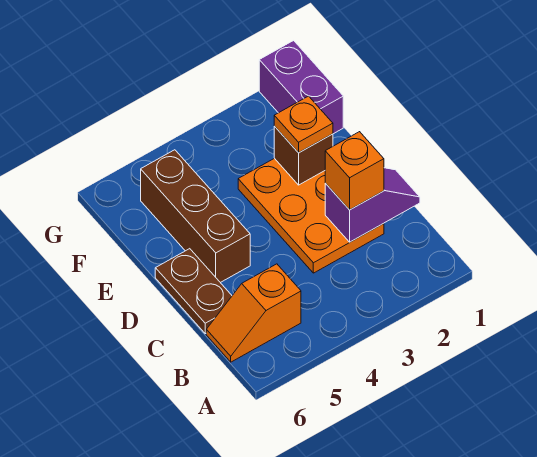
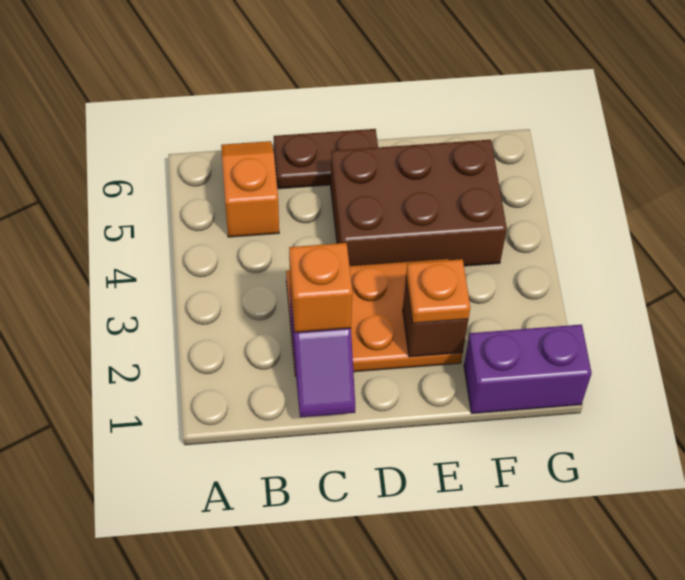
brown brick D5:F5 level 1 -> brown brick D4:F5 level 1

